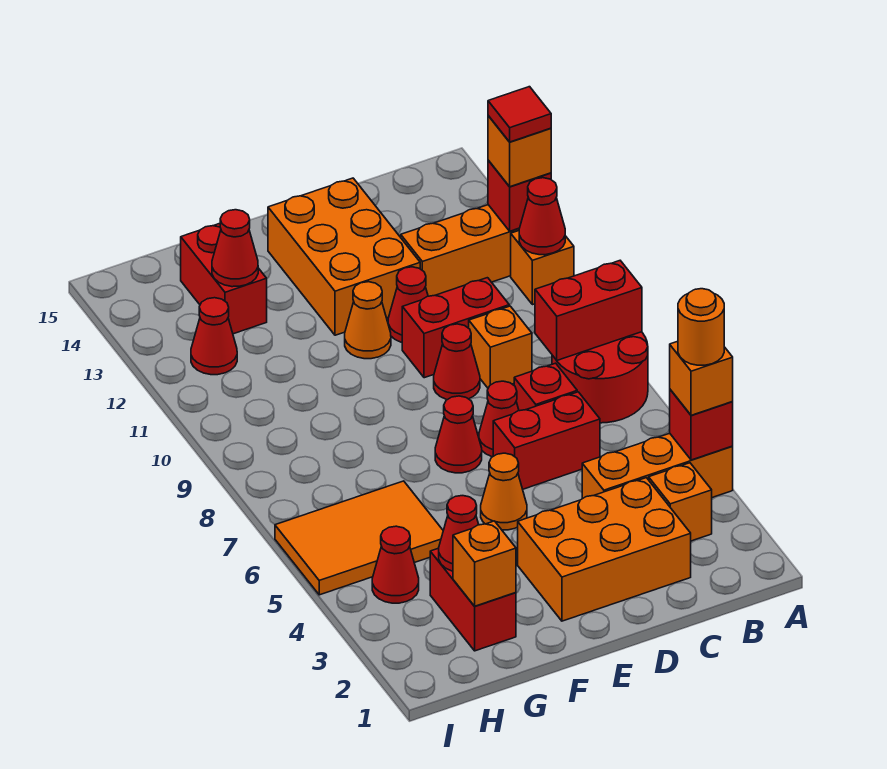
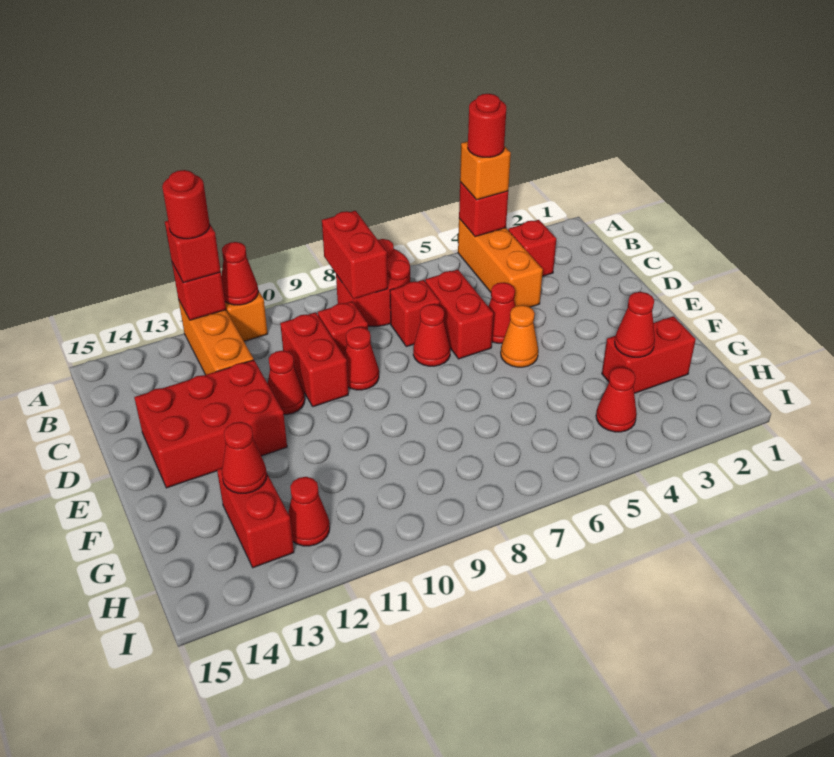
orange round brick A4 level 4 -> red round brick A4 level 4
orange brick A12 level 3 -> red brick A12 level 3
red tile A12 level 4 -> red round brick A12 level 4
orange brick B3 level 1 -> red brick B3 level 1
orange brick C2:E3 level 1 -> none
orange brick C9 level 1 -> red brick C9 level 1
orange brick D12:E14 level 1 -> red brick D12:E14 level 1
red cone E7 level 1 -> red cone D5 level 1
orange cone E11 level 1 -> none
orange brick G2 level 2 -> none
orange tile G5:I6 level 1 -> none
red brick G13:G14 level 1 -> red brick G13:H13 level 1

